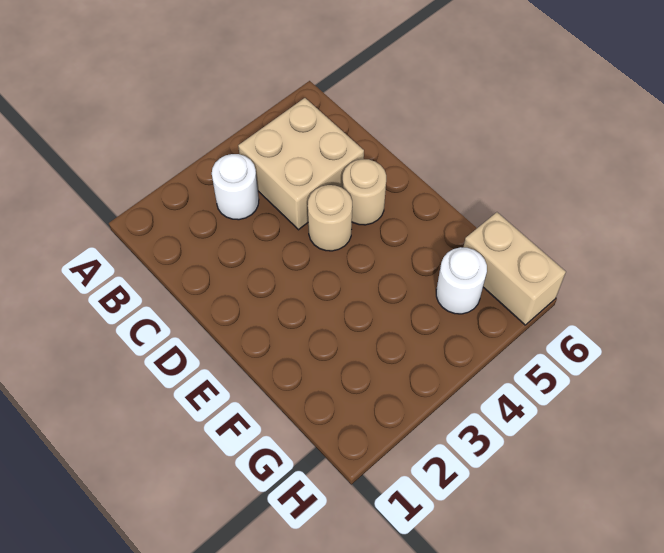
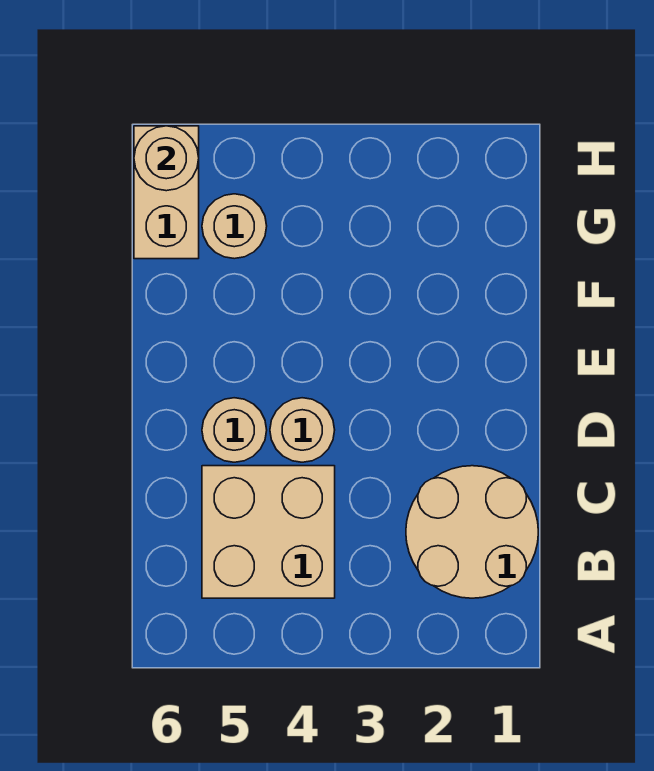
none -> tan round brick B1:C2 level 1
white round brick B3 level 1 -> none
white round brick G5 level 1 -> tan round brick G5 level 1
none -> tan round brick H6 level 2

